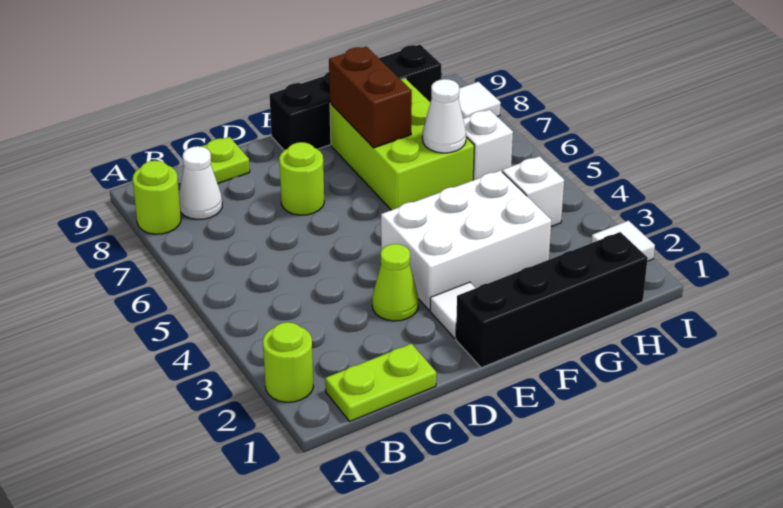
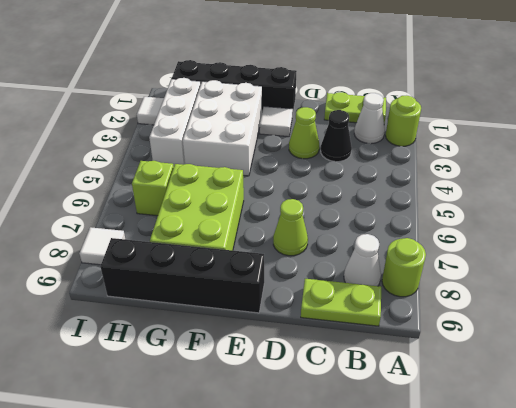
none -> black cone C3 level 1
lime plate C9 level 1 -> lime plate B9:C9 level 1
lime round brick D7 level 1 -> lime cone D7 level 1
white brick E3:G4 level 1 -> white brick F2:G4 level 1
brown brick F7:F8 level 2 -> none
white cone G6 level 2 -> white cone B2 level 1
white brick H4 level 1 -> white brick H2:H4 level 1
white brick H6 level 1 -> lime brick H6 level 1

